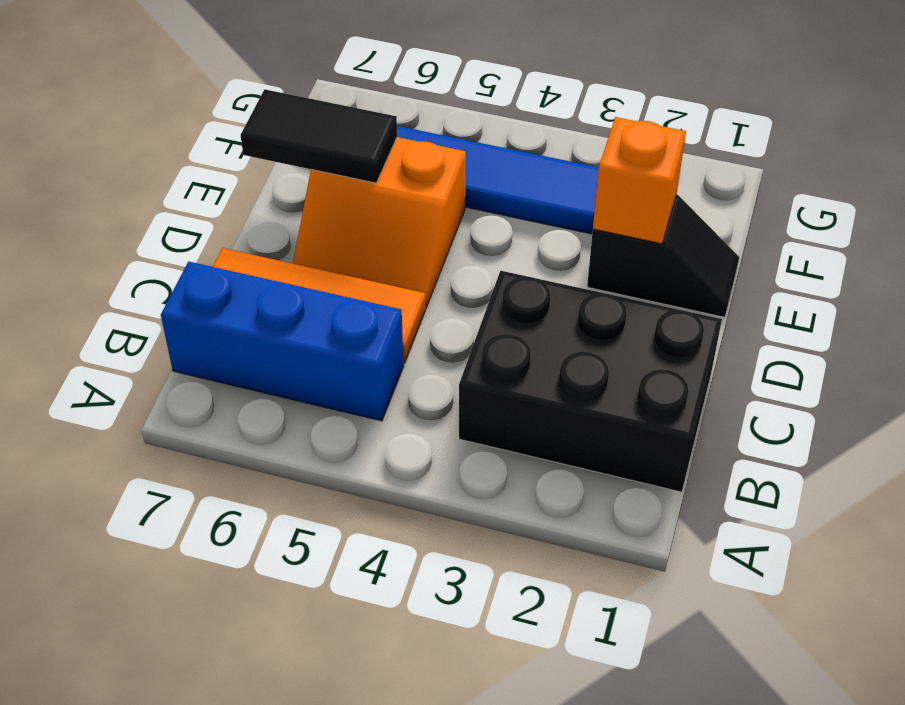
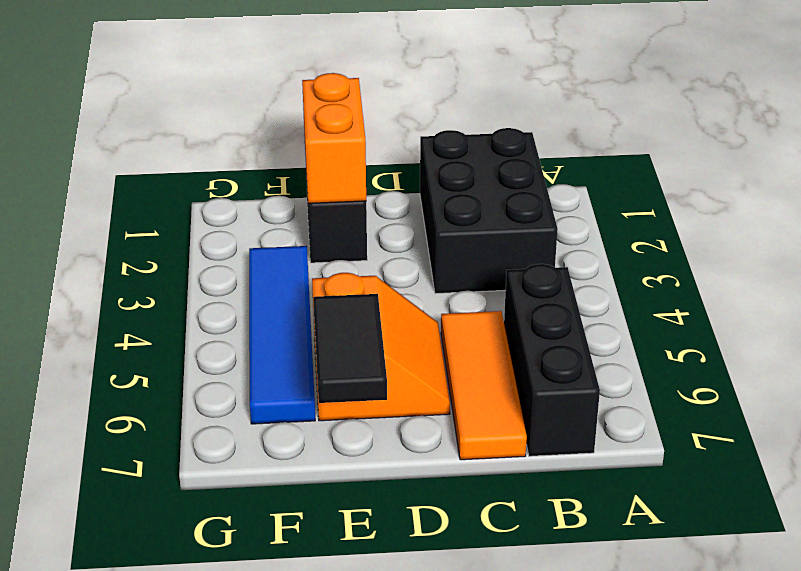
blue brick B5:B7 level 1 -> black brick B5:B7 level 1
orange brick E2 level 2 -> orange brick E1:E2 level 2

